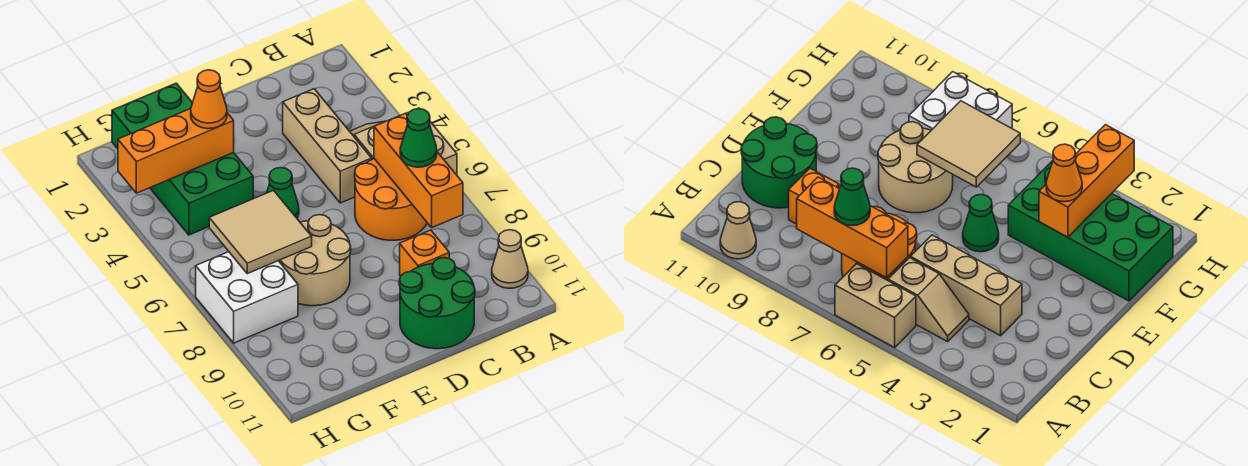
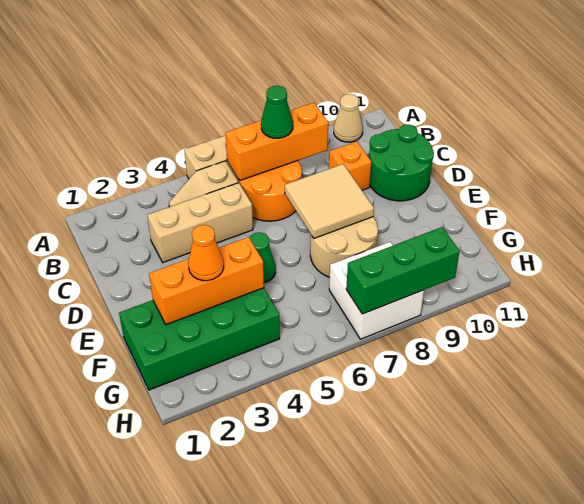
orange brick F3:H3 level 2 -> orange brick F2:F4 level 2
tan tile F6:G7 level 2 -> tan tile D7:E8 level 2
none -> green brick H7:H9 level 2

